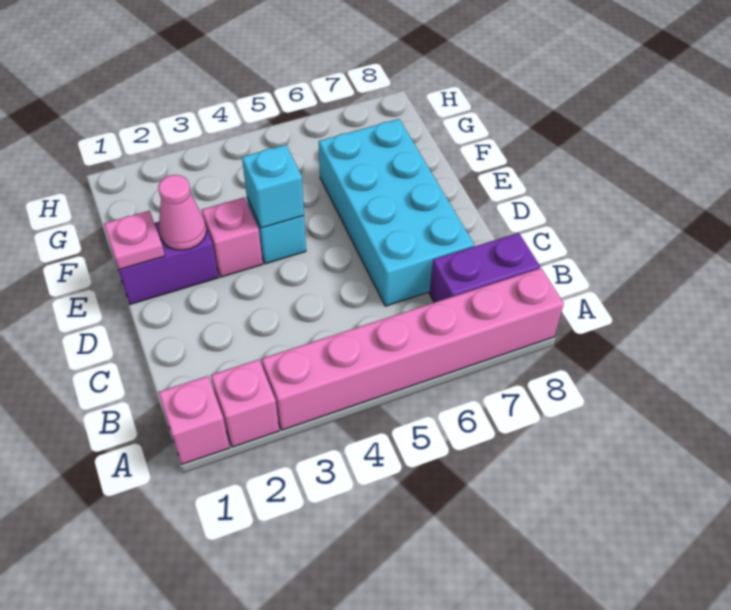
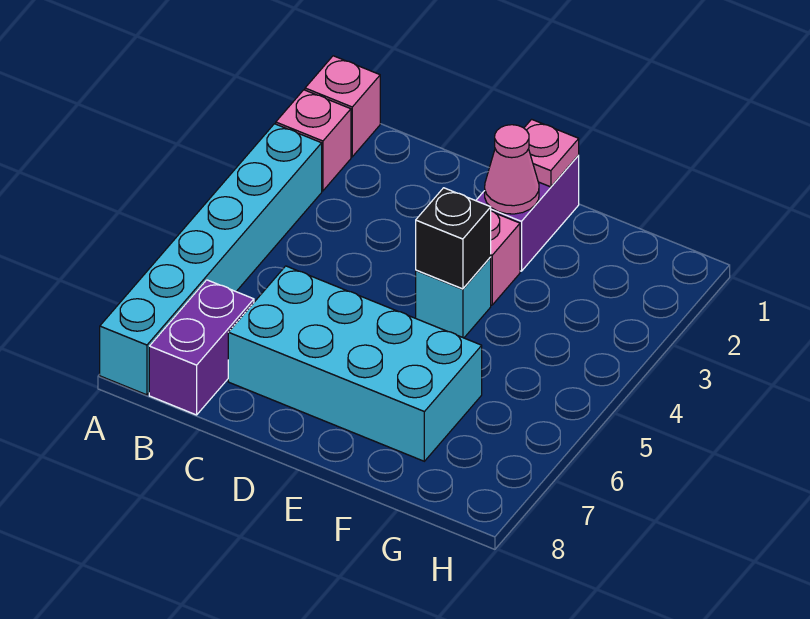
pink brick A3:A8 level 1 -> cyan brick A3:A8 level 1
cyan brick E4 level 2 -> black brick E4 level 2

